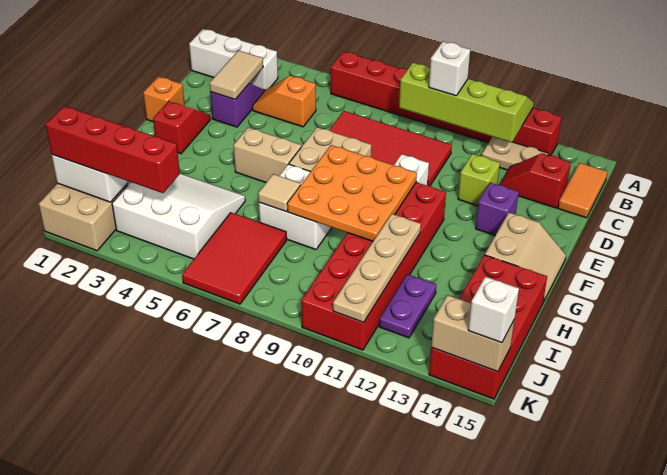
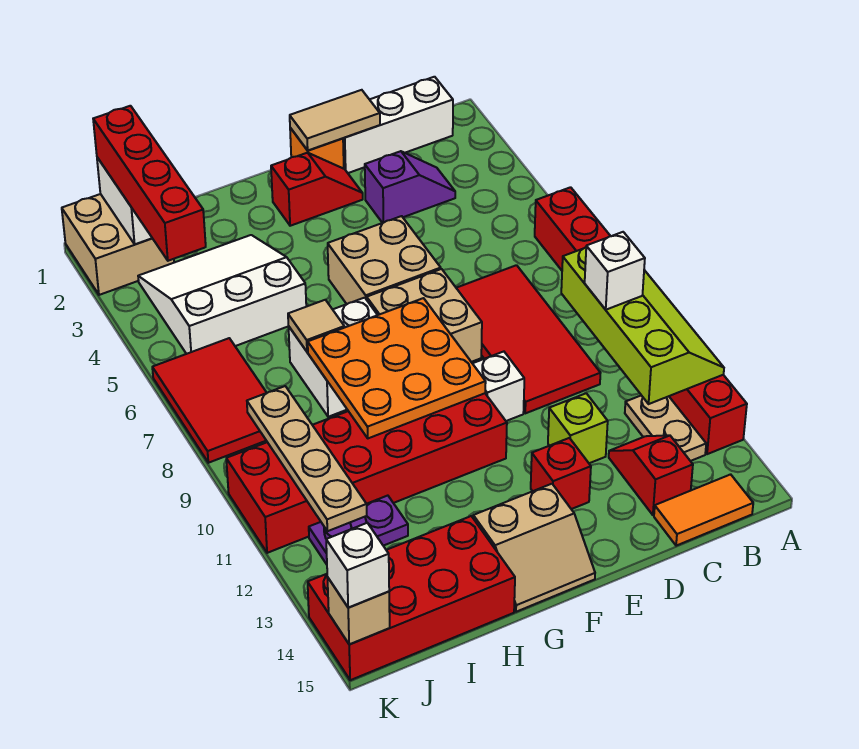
white brick B1:B3 level 1 -> white brick B1:D1 level 1
tan tile C3:D3 level 2 -> tan tile D1:E1 level 2
orange slope C4:C5 level 1 top 5 -> none
purple brick E13 level 1 -> red brick E13 level 1
tan brick F5:F6 level 1 -> tan brick E5:F6 level 1
white slope H3:J5 level 1 top J -> white slope H3:J5 level 1 top 5
tan plate H11:K11 level 2 -> tan plate J9:J12 level 2
red tile I6:K7 level 1 -> red tile J6:K8 level 1
tan brick K14:K15 level 2 -> tan brick K15 level 2

